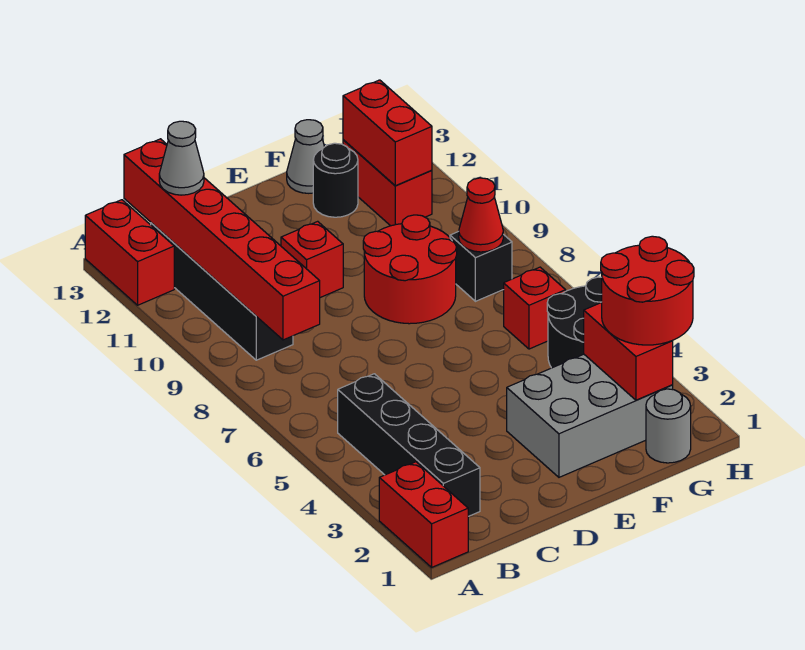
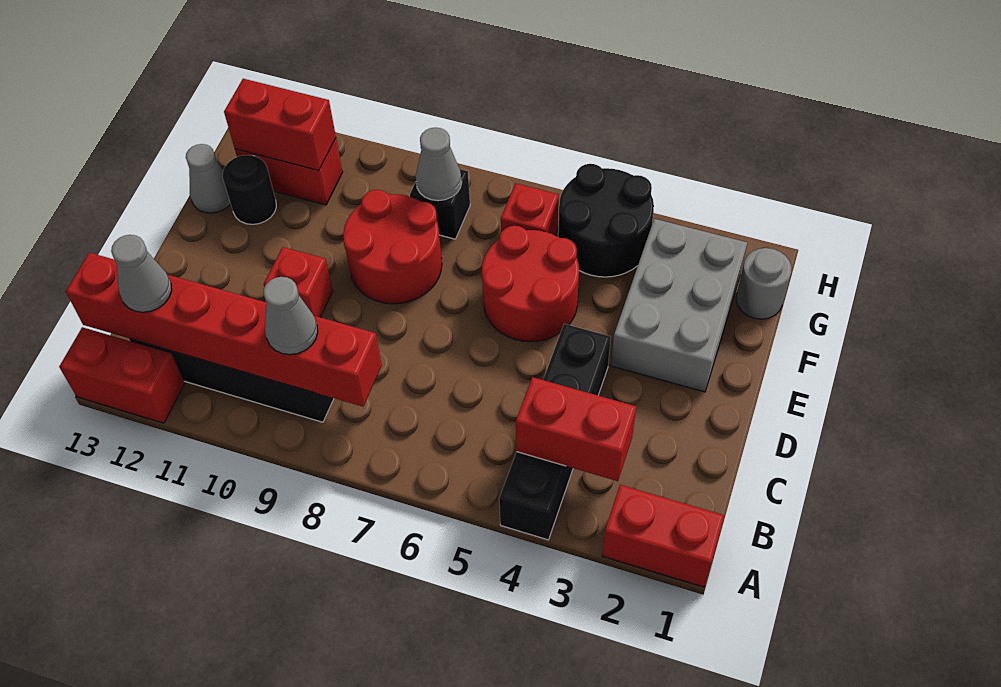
black brick B2:B5 level 1 -> black brick A4:D4 level 1
none -> grey cone B9 level 3
red brick G2:G3 level 2 -> red brick B3:B4 level 2
red round brick G2:H3 level 3 -> red round brick E5:F6 level 1
red cone G8 level 2 -> grey cone G8 level 2

